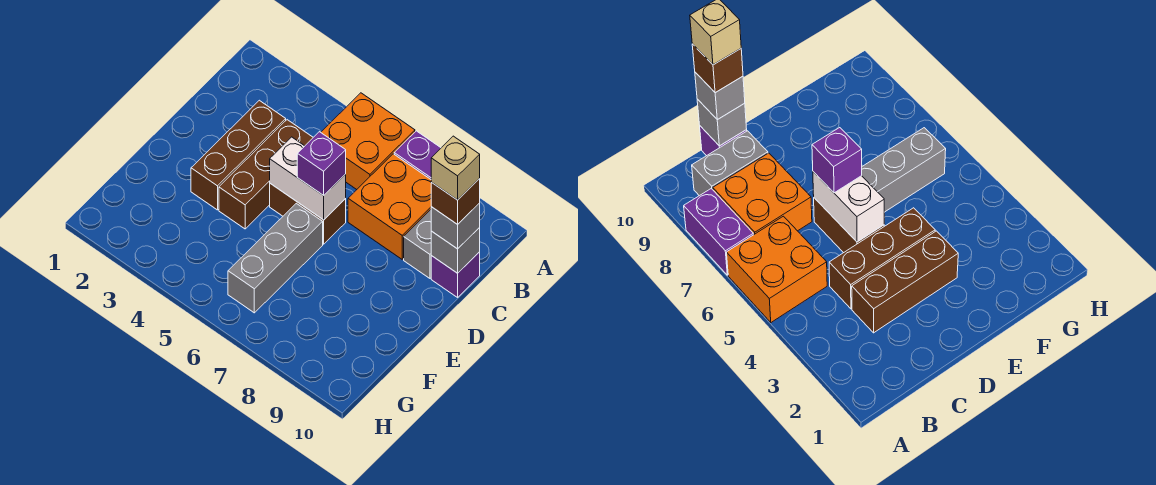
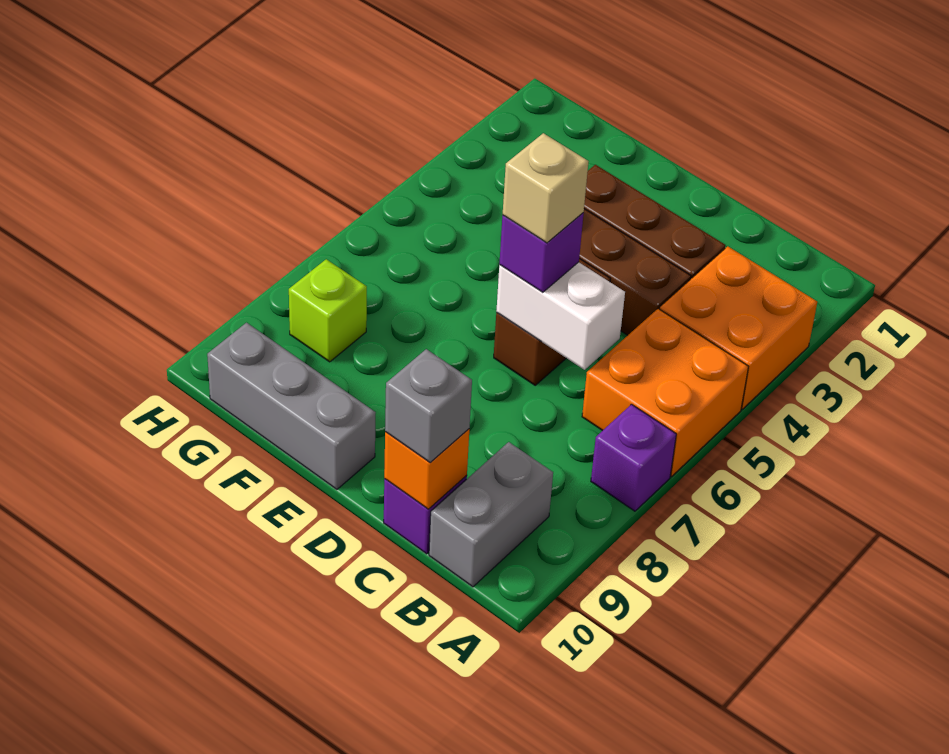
purple brick A7:A8 level 1 -> purple brick A7 level 1
orange brick B7:C8 level 1 -> orange brick A3:B4 level 1
grey brick B9:C9 level 1 -> grey brick B9:B10 level 1
grey brick C10 level 2 -> orange brick C10 level 2
brown brick C10 level 4 -> none
tan brick C10 level 5 -> tan brick D6 level 4
white brick D5:D6 level 2 -> white brick C6:D6 level 2
grey brick E6:G6 level 1 -> grey brick E10:G10 level 1
none -> lime brick G8 level 1

